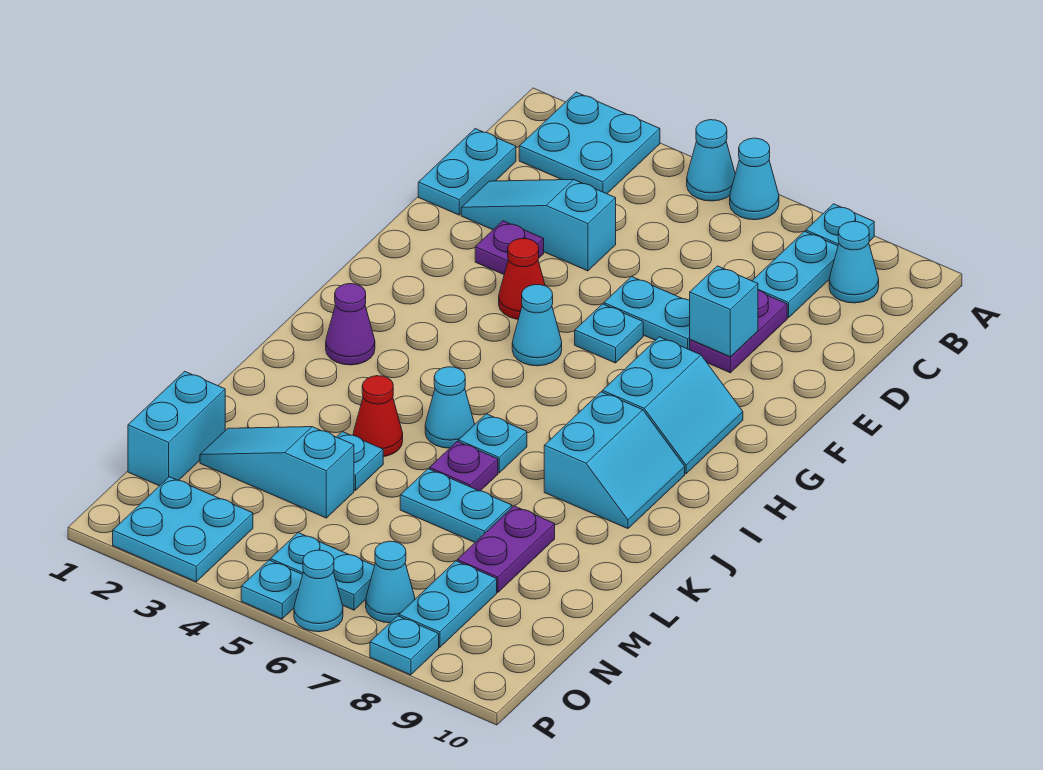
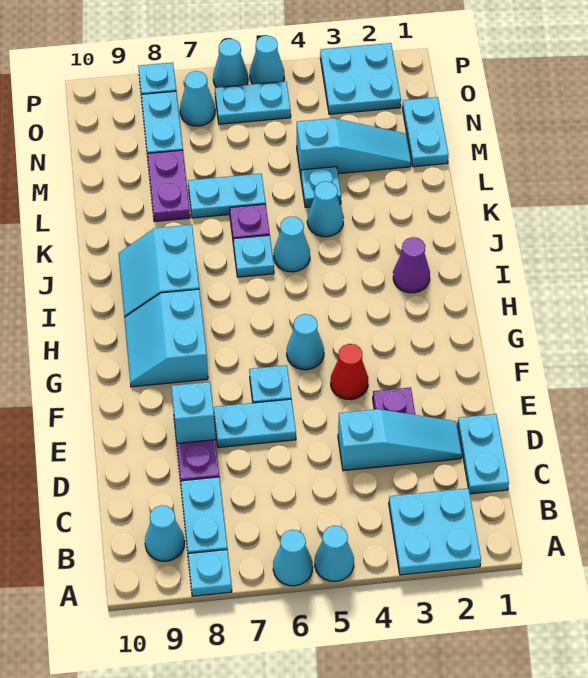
red cone K4 level 1 -> cyan cone K4 level 1
cyan brick M1:N1 level 1 -> cyan plate M1:N1 level 1
cyan plate P5 level 1 -> cyan cone P5 level 1

